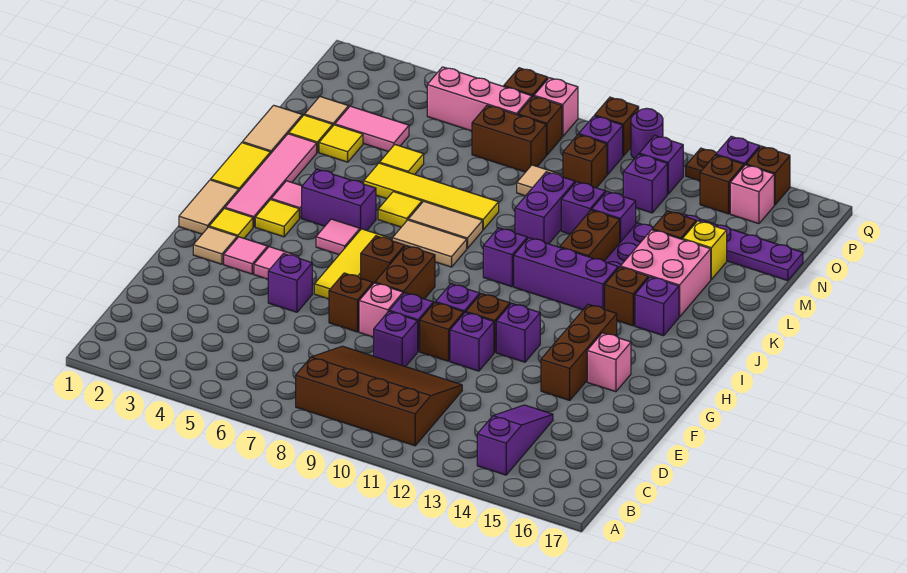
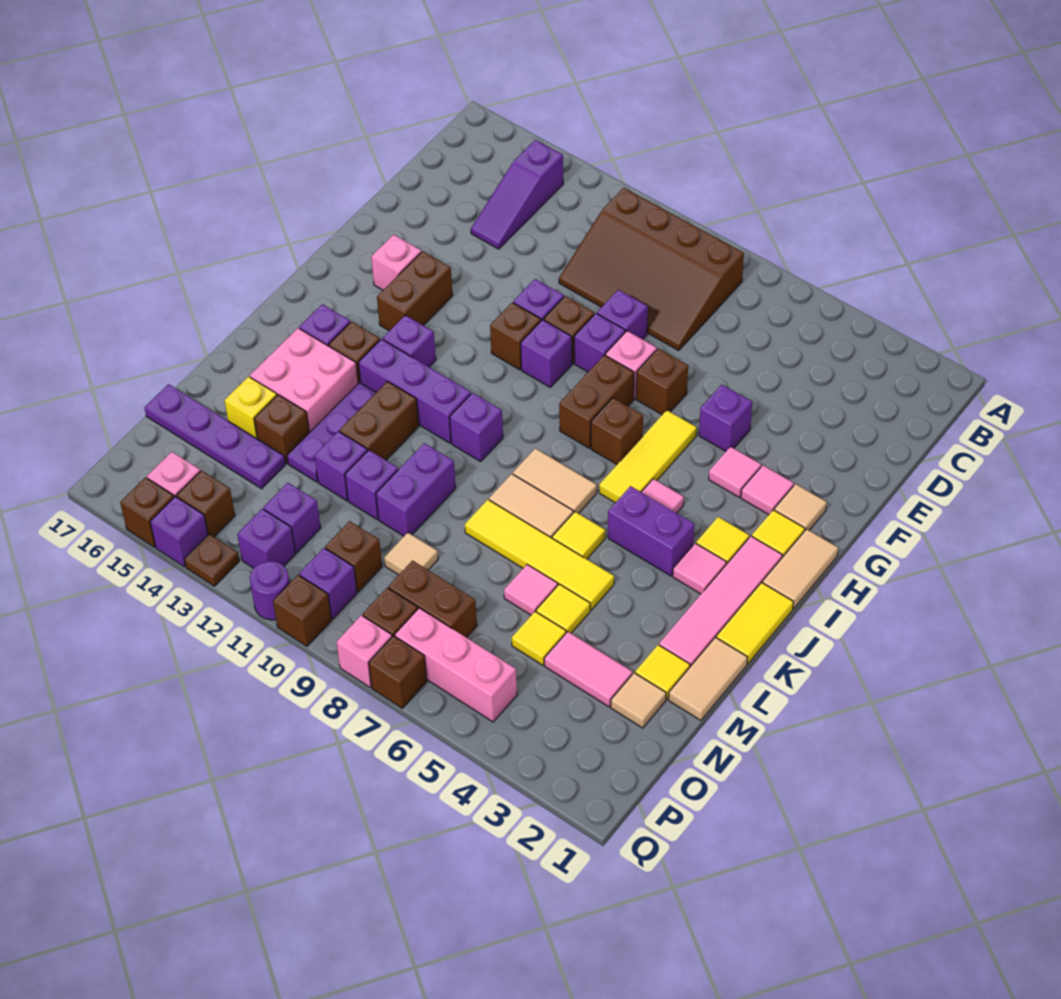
brown brick F14:H14 level 1 -> brown brick G14:H14 level 1
purple brick G12 level 1 -> purple brick I13 level 1
yellow tile M3 level 1 -> yellow tile N5 level 1
none -> pink tile M6 level 1

